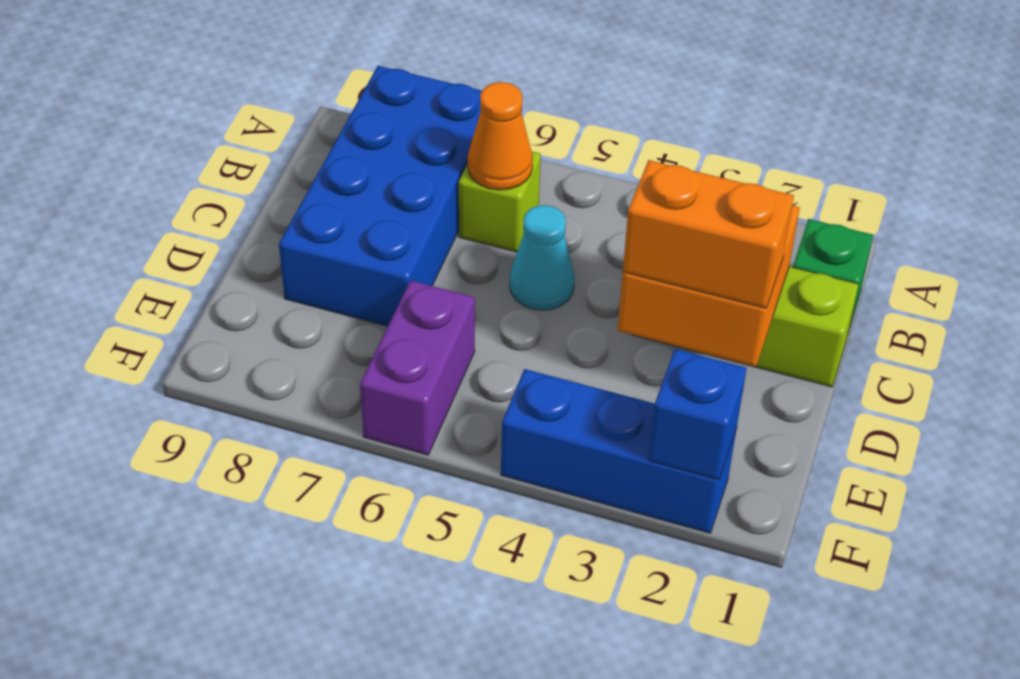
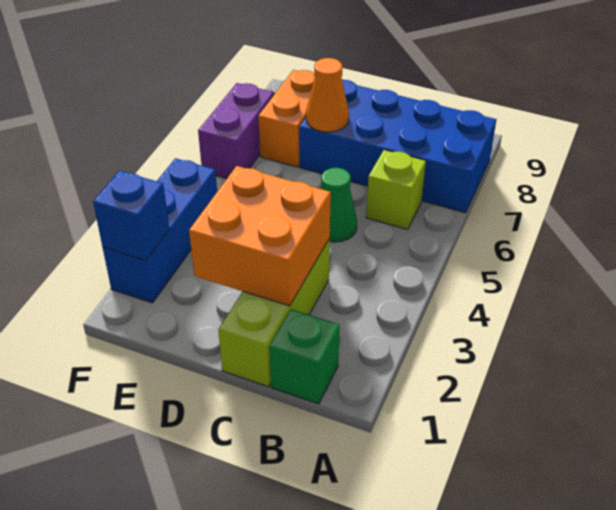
orange cone B6 level 2 -> orange cone D7 level 2
cyan cone C5 level 1 -> green cone C5 level 1
orange brick D2:D3 level 3 -> orange brick E7:E8 level 1
purple brick E6:F6 level 1 -> purple brick F6:F7 level 1

